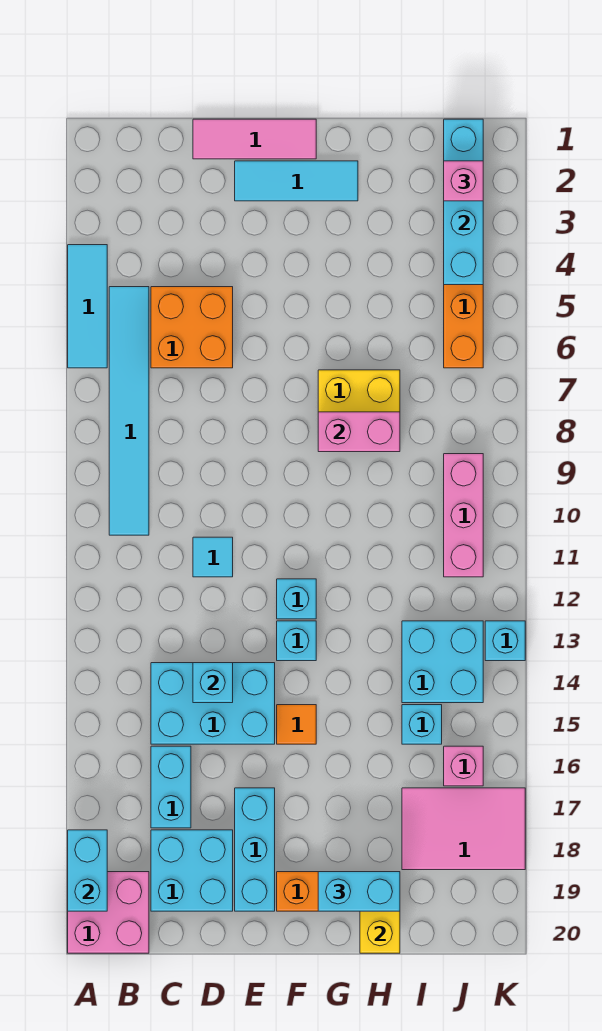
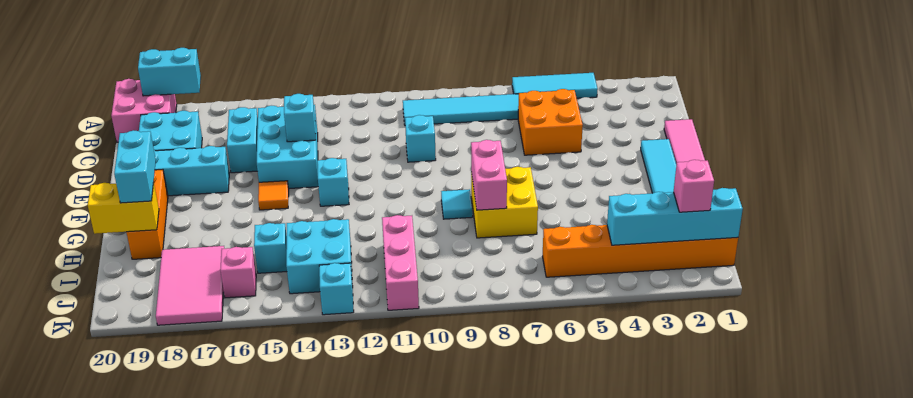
cyan brick C16:C17 level 1 -> cyan brick C16:D16 level 1
cyan tile D11 level 1 -> cyan tile G9 level 1
cyan brick F12 level 1 -> cyan brick D10 level 1
pink brick J9:J11 level 1 -> pink brick I11:K11 level 1

